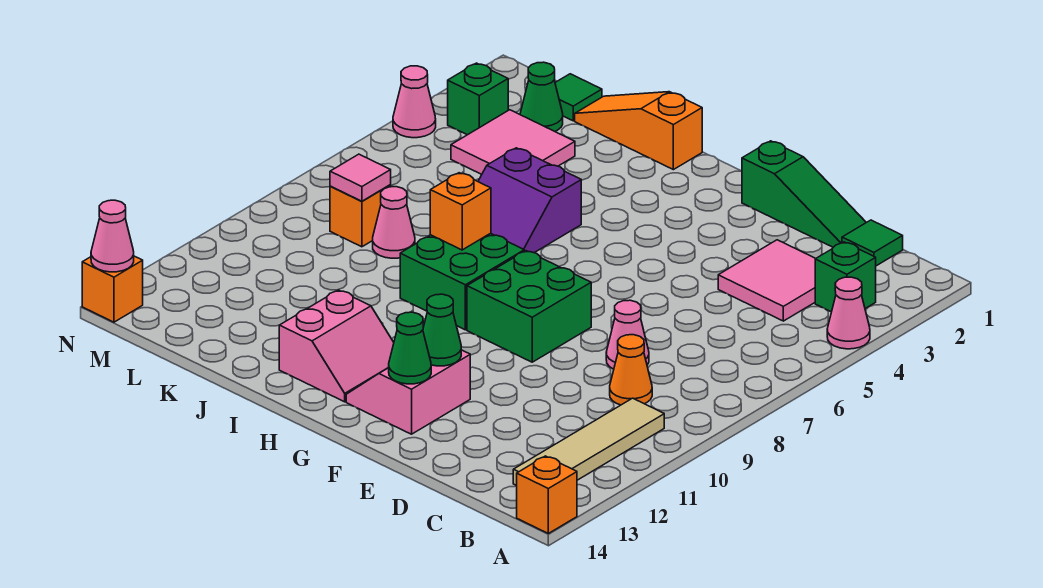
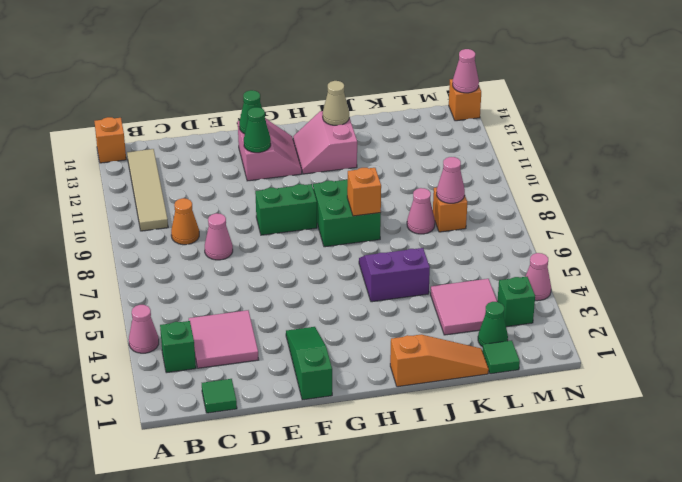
green slope D1:F1 level 1 top F -> green slope F1:F3 level 1 top 1
green brick F8:G9 level 1 -> green brick F9:G9 level 1
none -> tan cone I13 level 2
pink tile L8 level 2 -> pink cone L8 level 2

